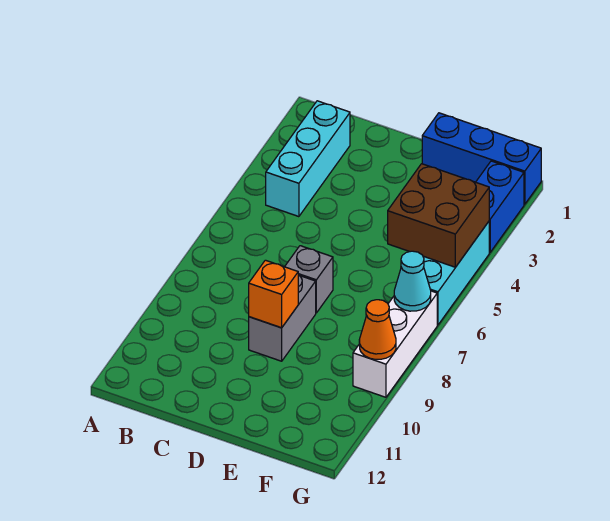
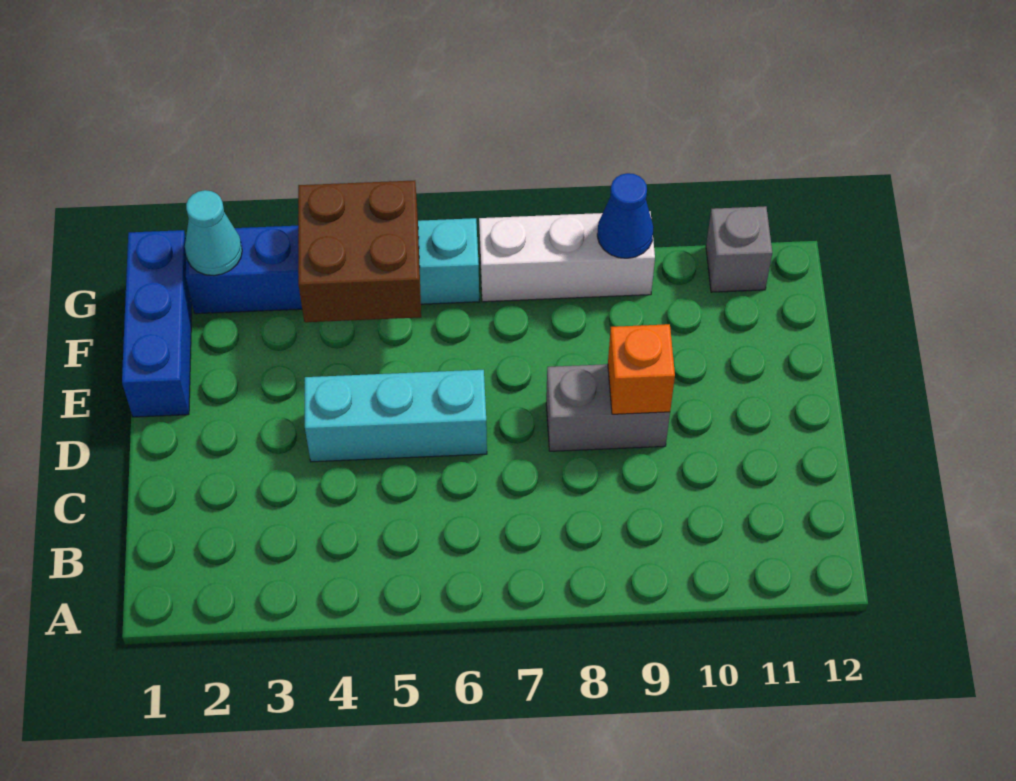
cyan brick B2:B4 level 1 -> cyan brick D4:D6 level 1
grey brick D7 level 1 -> grey brick G11 level 1
cyan cone G7 level 2 -> cyan cone G2 level 2
orange cone G9 level 2 -> blue cone G9 level 2

